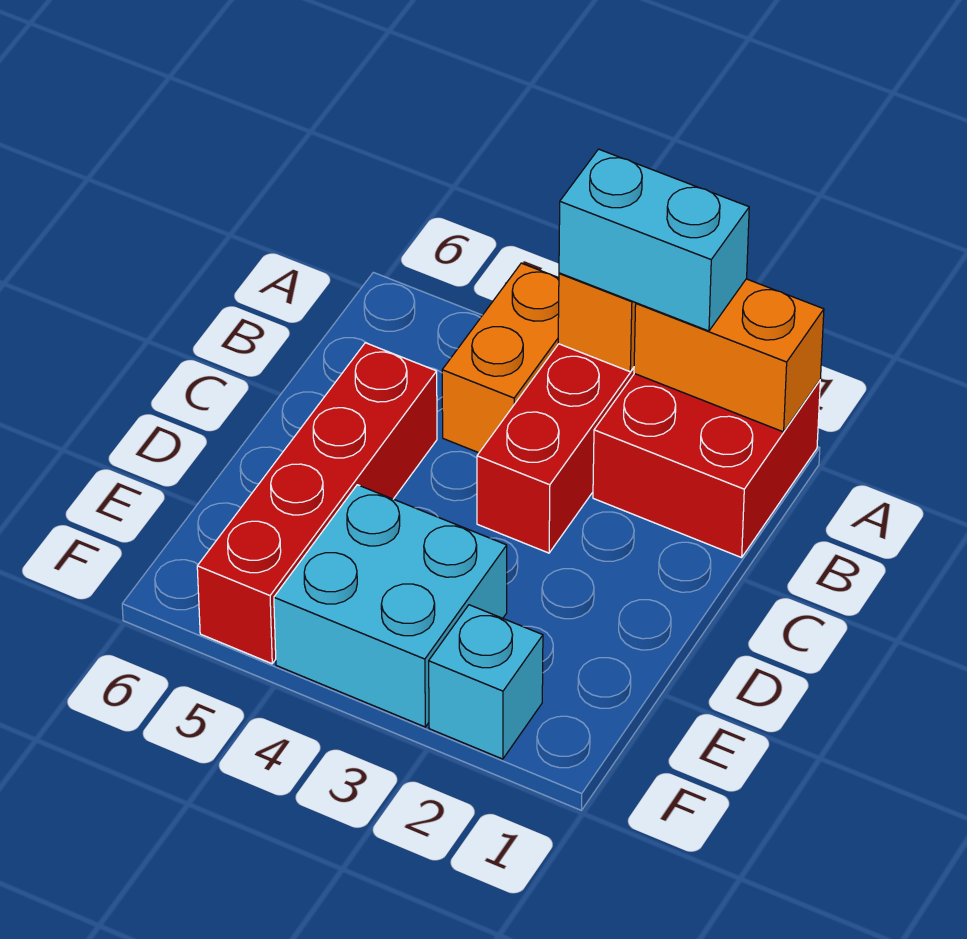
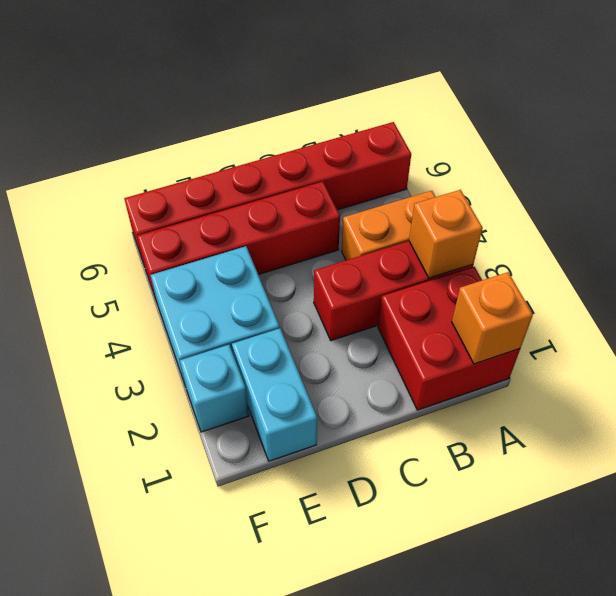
orange brick A1:A2 level 2 -> orange brick A1 level 2
cyan brick A2:A3 level 3 -> cyan brick E1:E2 level 1
none -> red brick A6:F6 level 1

